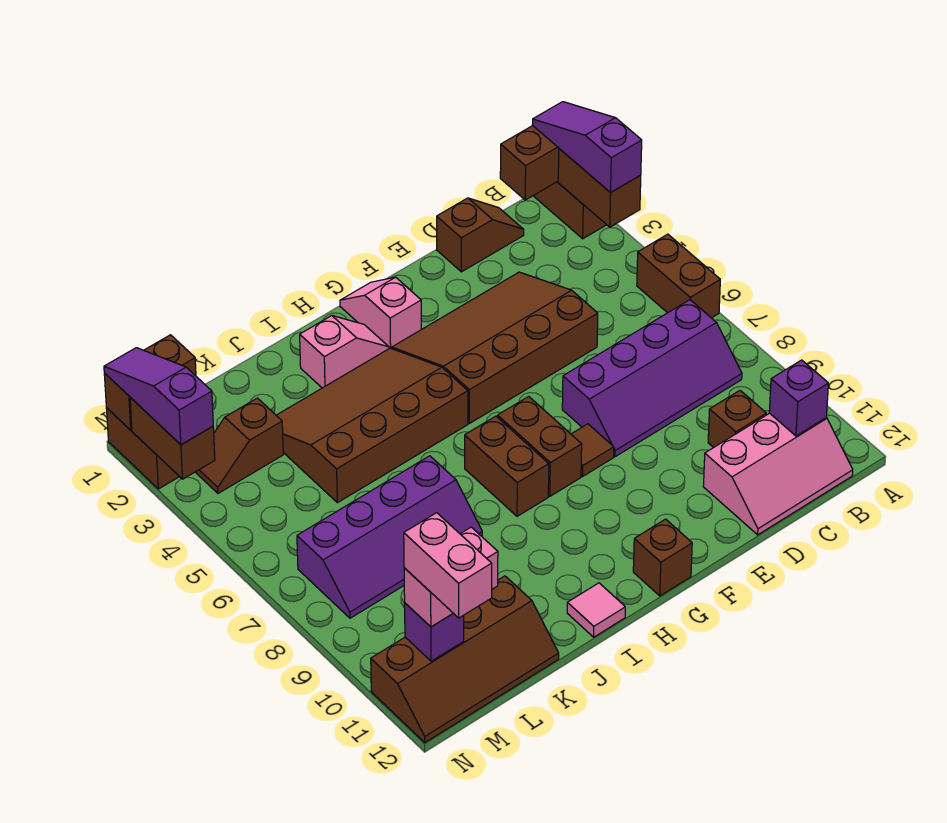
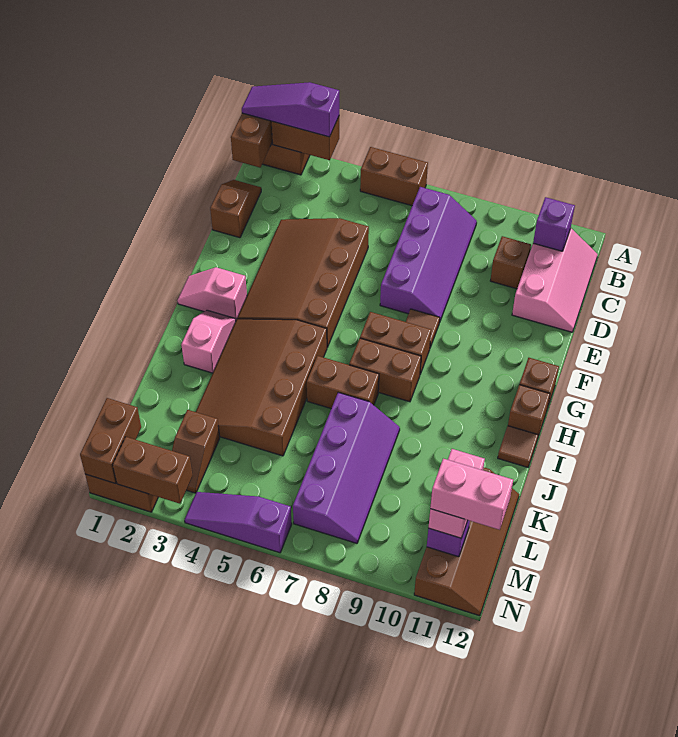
none -> brown brick H12 level 1
none -> brown brick I6:I7 level 1
pink tile I12 level 1 -> brown tile I12 level 1
purple slope N1:N3 level 3 top 3 -> purple slope N4:N6 level 1 top 6

